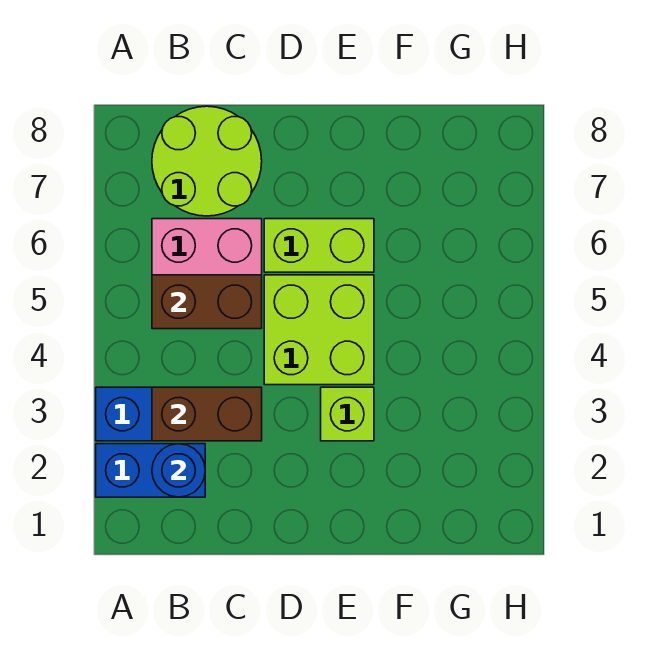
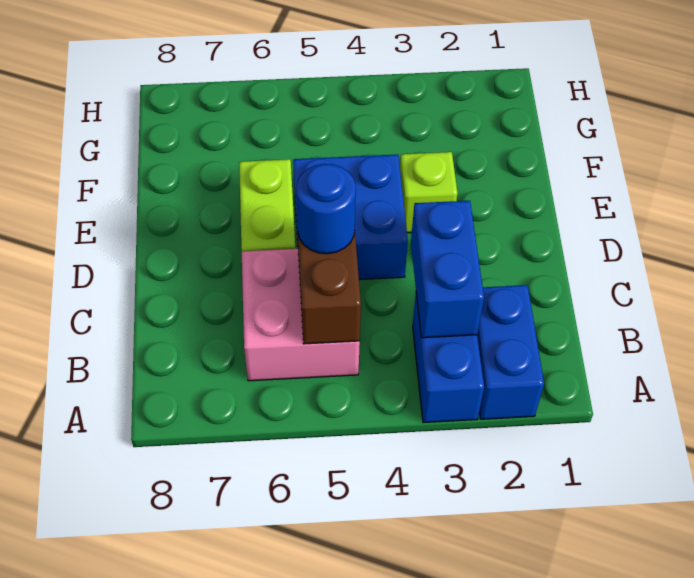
blue round brick B2 level 2 -> blue round brick C5 level 3
brown brick B3:C3 level 2 -> blue brick B3:C3 level 2
lime round brick B7:C8 level 1 -> none
lime brick D4:E5 level 1 -> blue brick D4:E5 level 1

